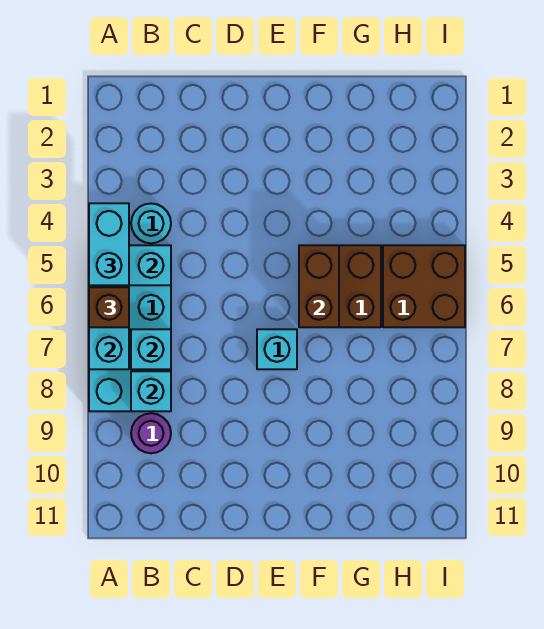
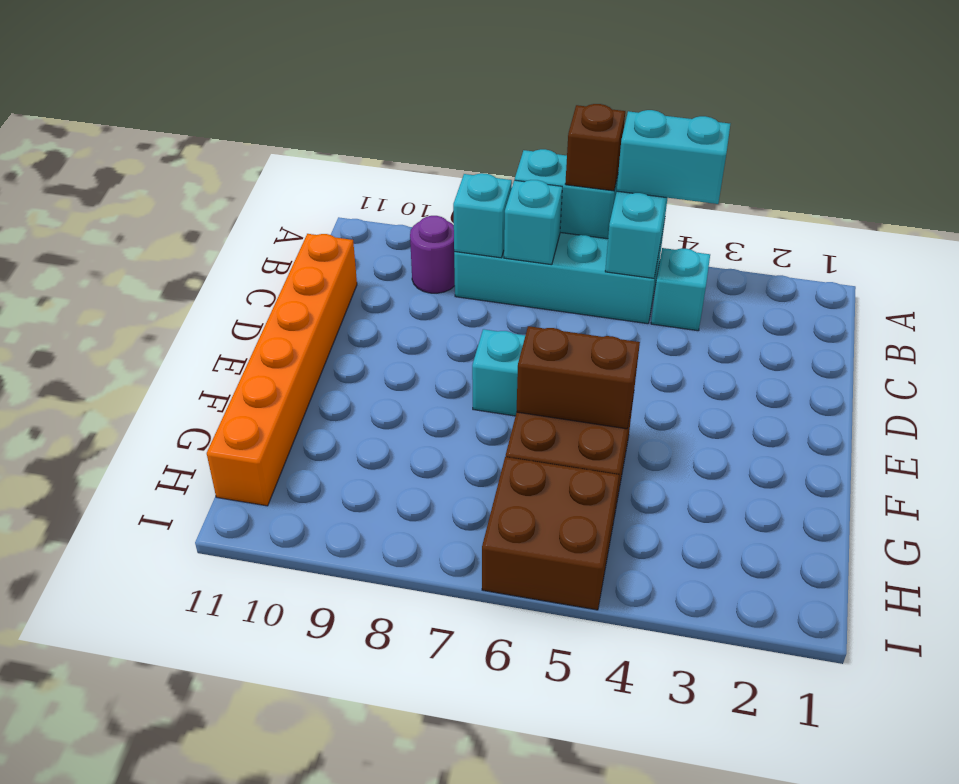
cyan round brick B4 level 1 -> cyan brick B4 level 1
none -> orange brick C11:H11 level 1

